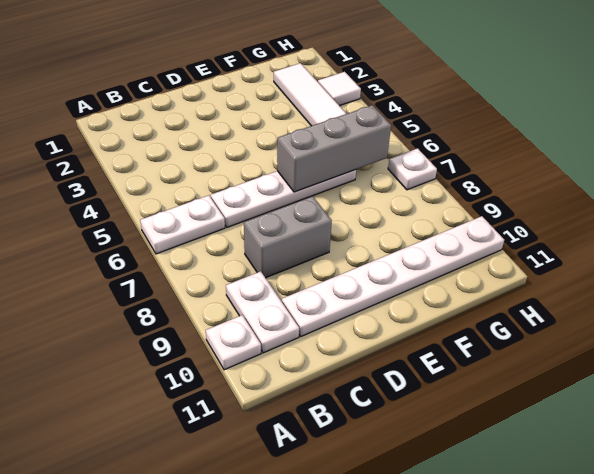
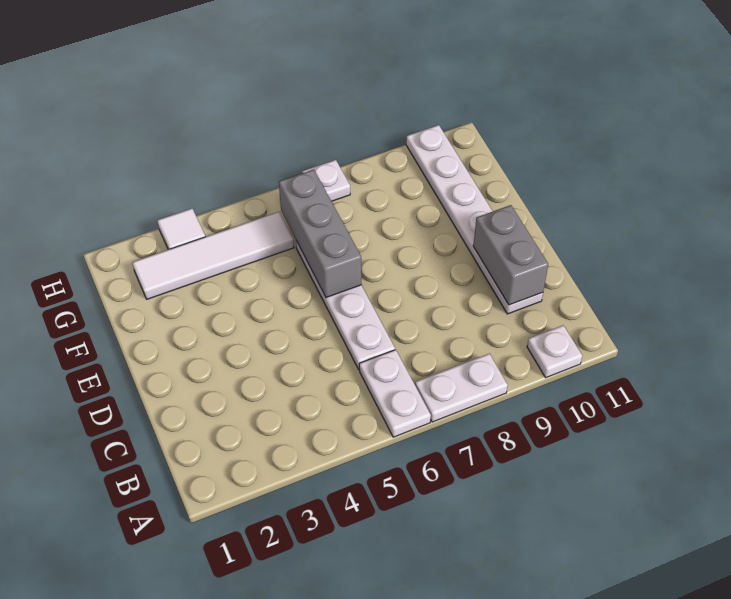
white plate B9:B10 level 1 -> white plate A7:A8 level 1
grey brick C8:D8 level 1 -> grey brick C10:D10 level 2

